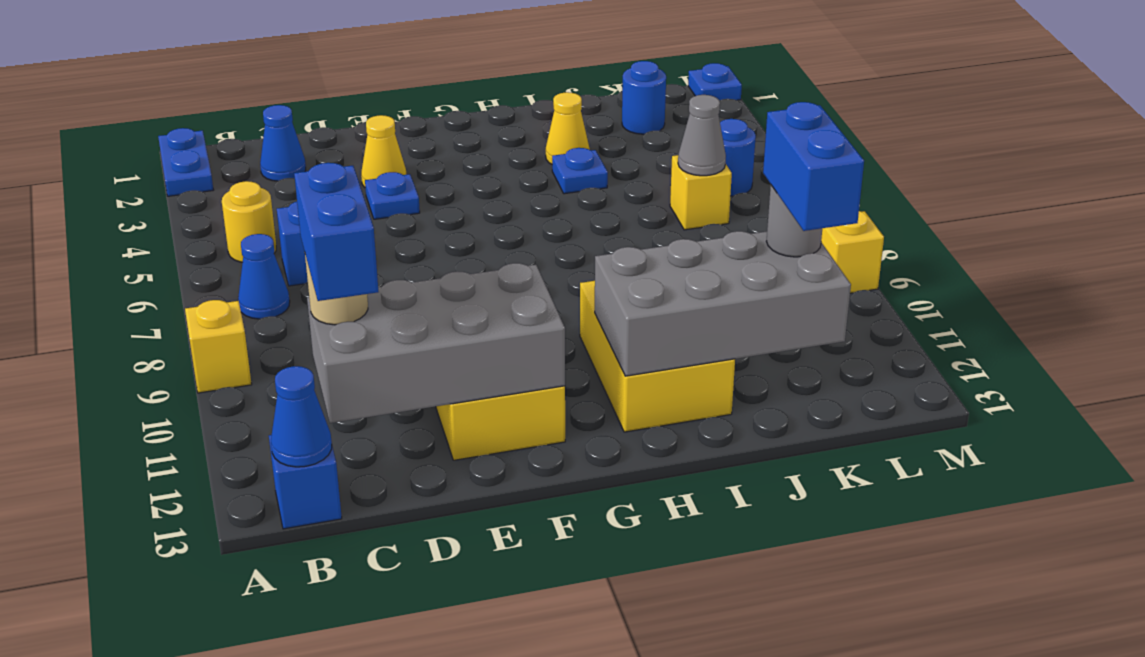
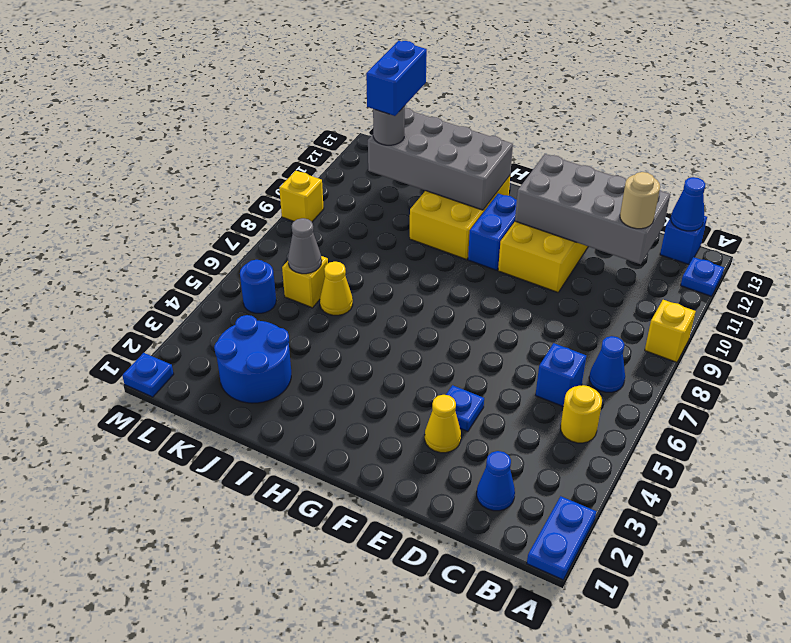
blue brick C11:C12 level 4 -> blue brick G10:G11 level 1
yellow cone I3 level 1 -> yellow cone J6 level 1
blue plate I4 level 1 -> blue plate A12 level 1
blue round brick K2 level 1 -> blue round brick J2:K3 level 1

